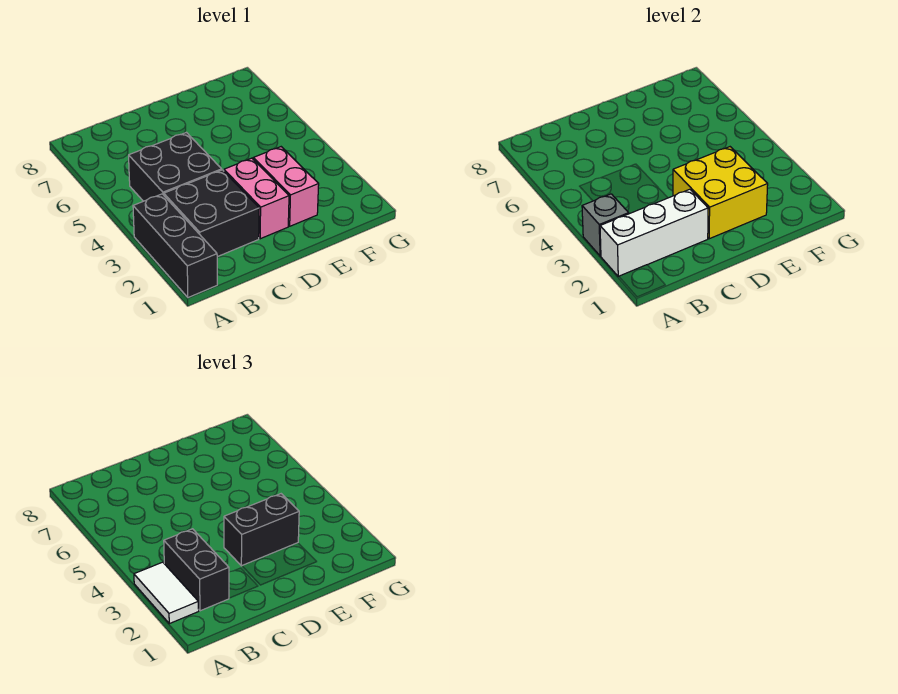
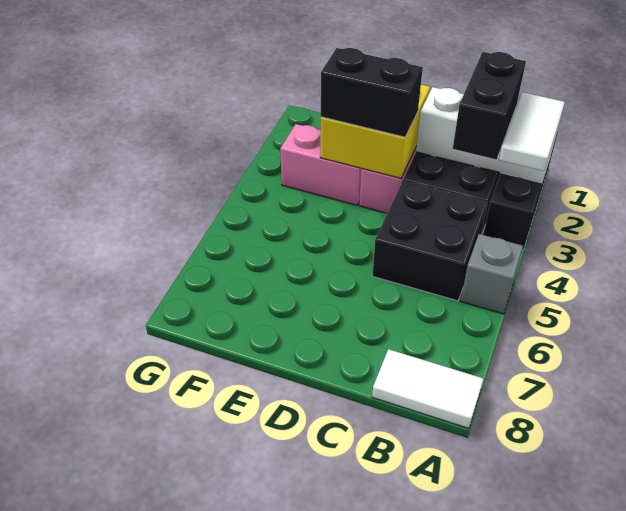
grey brick A3 level 2 -> grey brick A5 level 1
none -> white tile A8:B8 level 1
pink brick E2:E3 level 1 -> pink brick E3:F3 level 1

